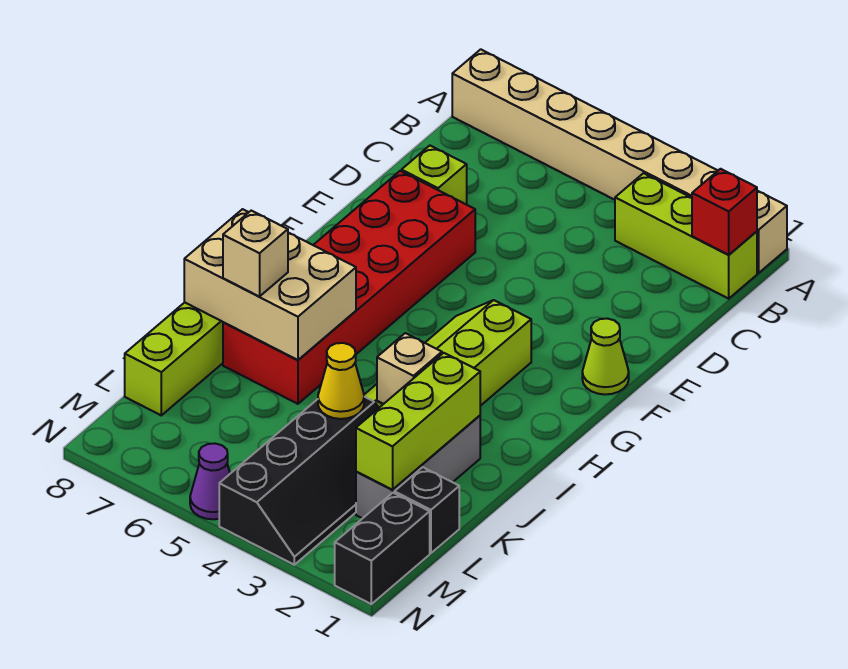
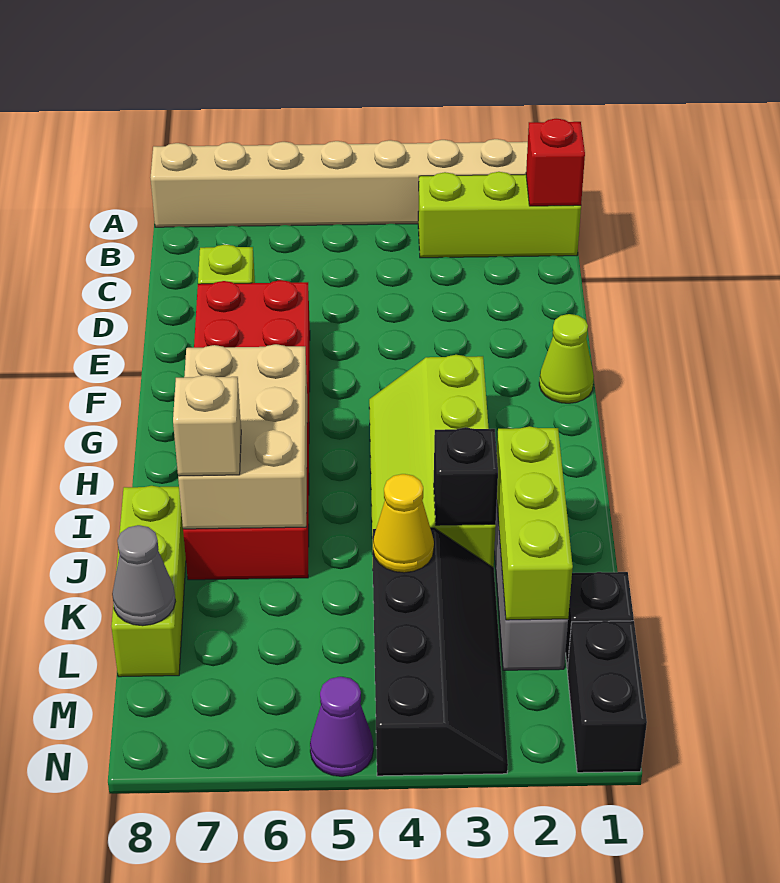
tan brick I6:J8 level 2 -> tan brick H6:J7 level 2
tan brick J3 level 2 -> black brick J3 level 2
none -> grey cone L8 level 2

